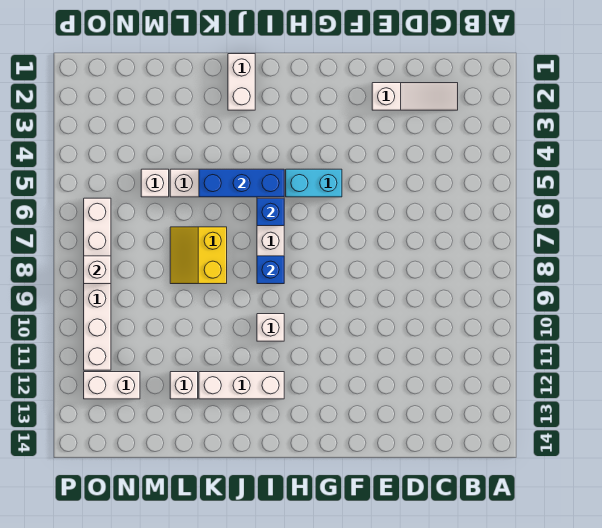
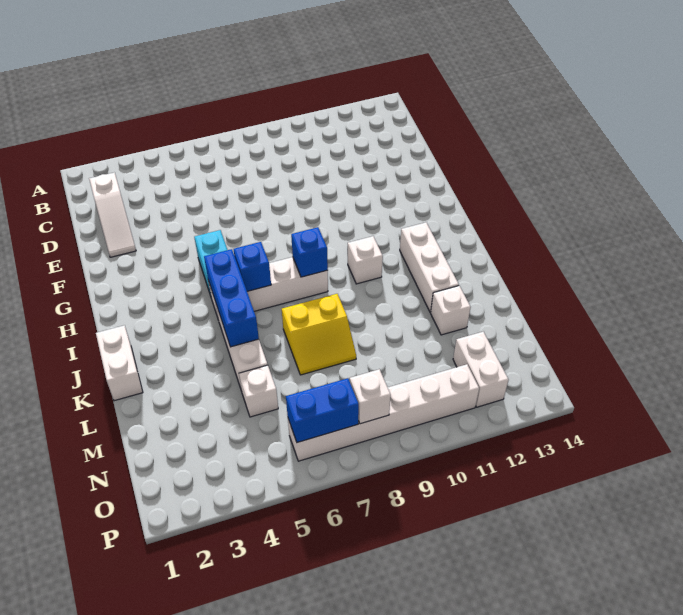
white slope C2:E2 level 1 top E -> white slope C2:E2 level 1 top C
white brick J1:J2 level 1 -> white brick J1:K1 level 1
none -> blue brick O6:O7 level 2

